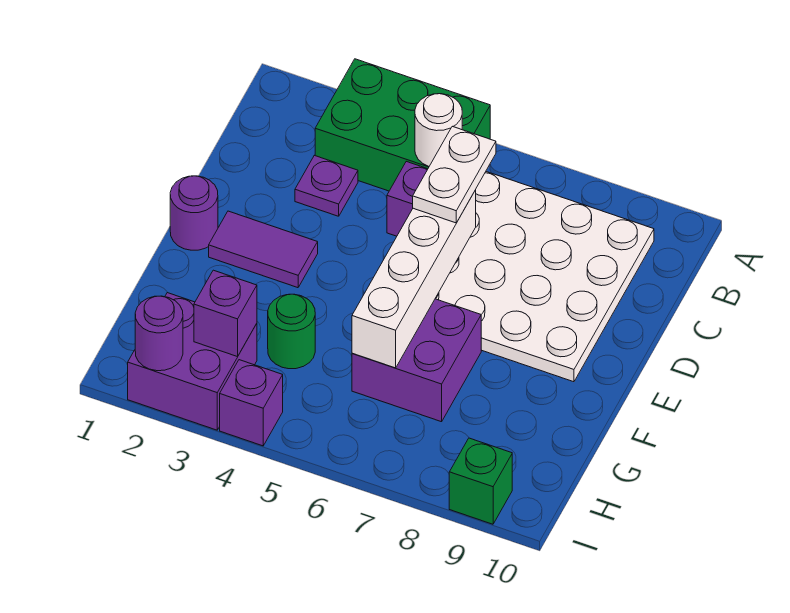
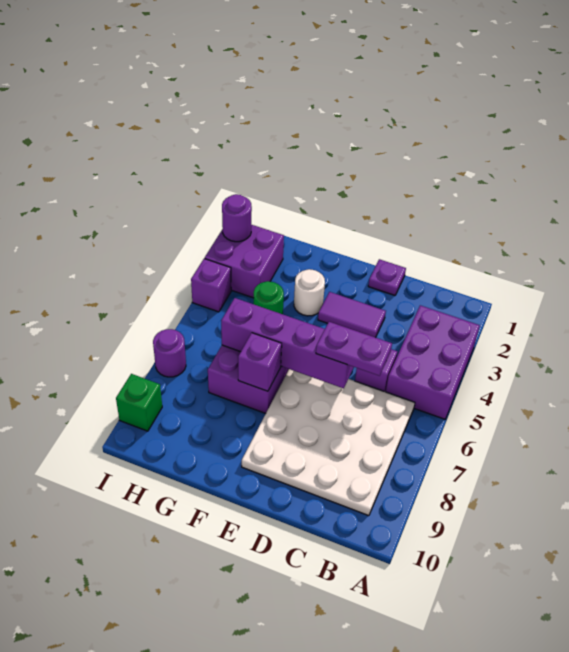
green brick A3:B5 level 1 -> purple brick A3:B5 level 1
white round brick B5 level 2 -> white round brick F3 level 1
purple plate C3 level 1 -> purple plate D1 level 1
white plate C6:D6 level 3 -> purple plate C6:D6 level 3
white brick D6:G6 level 2 -> purple brick D6:G6 level 2
purple round brick E1 level 1 -> purple round brick I7 level 1
purple tile E2:E3 level 1 -> purple tile D3:E3 level 1
purple brick H3 level 2 -> purple brick F7 level 2

